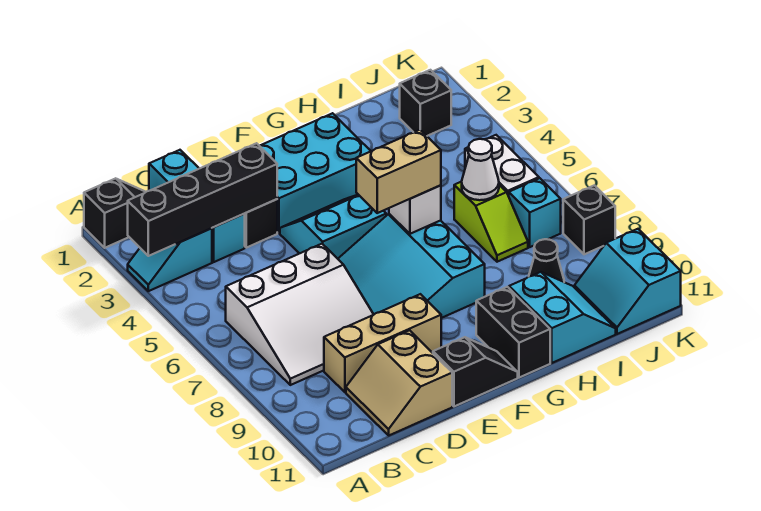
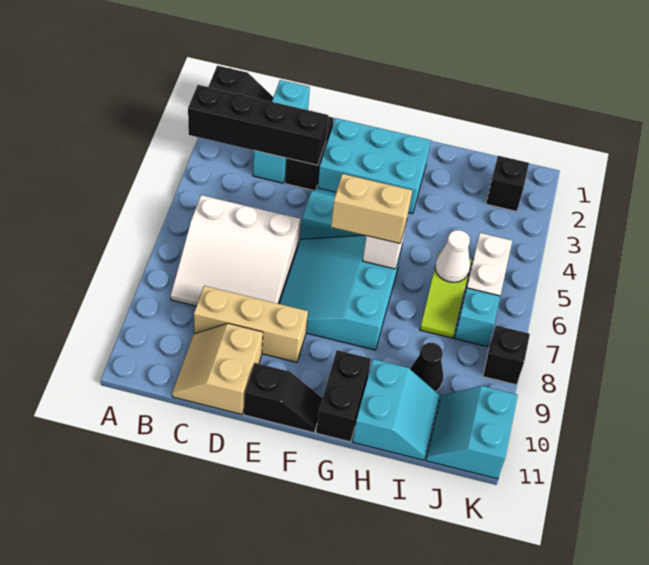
cyan slope A3:B3 level 1 top B -> none

